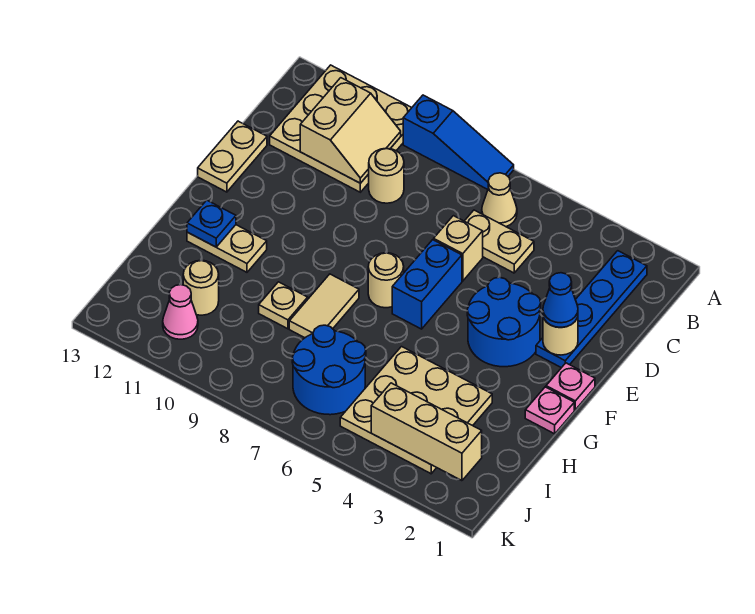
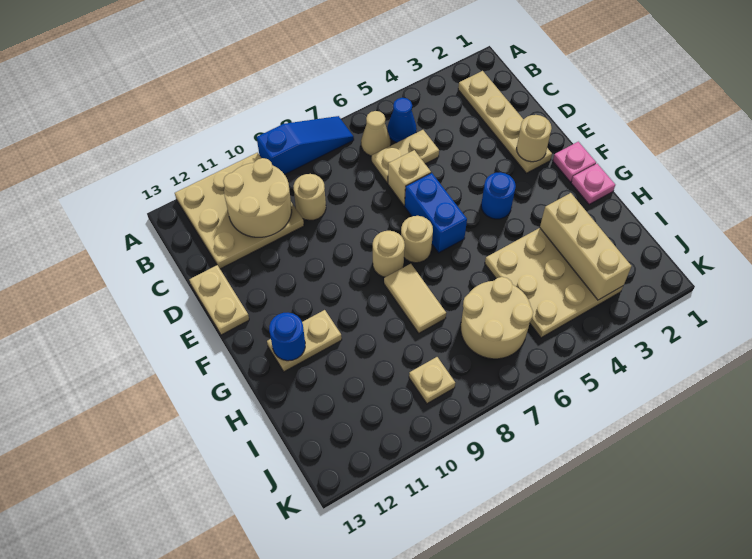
blue plate B2:E2 level 1 -> tan plate B2:E2 level 1
tan slope B10:C11 level 2 top 11 -> tan round brick B10:C11 level 2
blue cone E2 level 3 -> blue cone B5 level 1
blue round brick E3:F4 level 1 -> blue round brick F4 level 1
blue plate G12 level 2 -> blue round brick G12 level 2
tan plate H9 level 1 -> tan plate J9 level 1
blue round brick I6:J7 level 1 -> tan round brick I6:J7 level 1
tan round brick I11 level 1 -> tan round brick F8 level 1
tan brick J2:J4 level 2 -> tan brick H3:J3 level 2
pink cone J11 level 1 -> none

